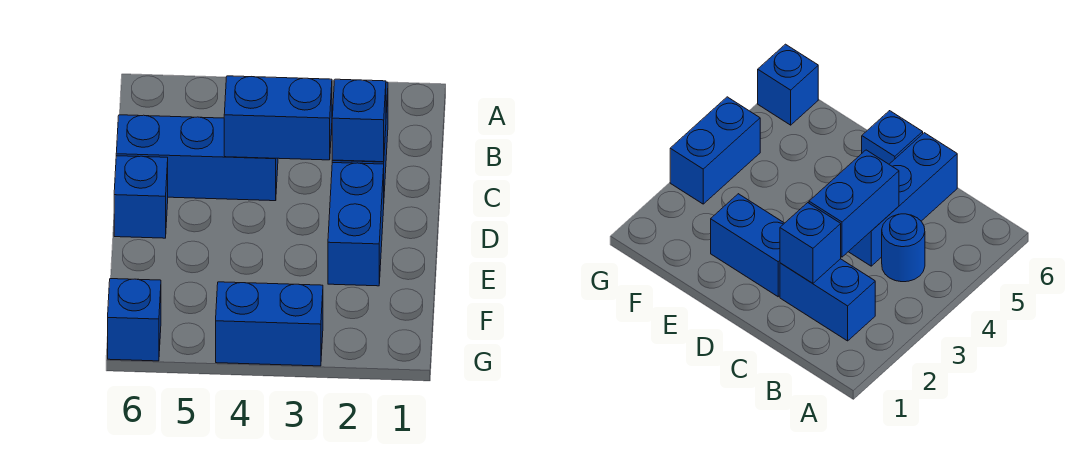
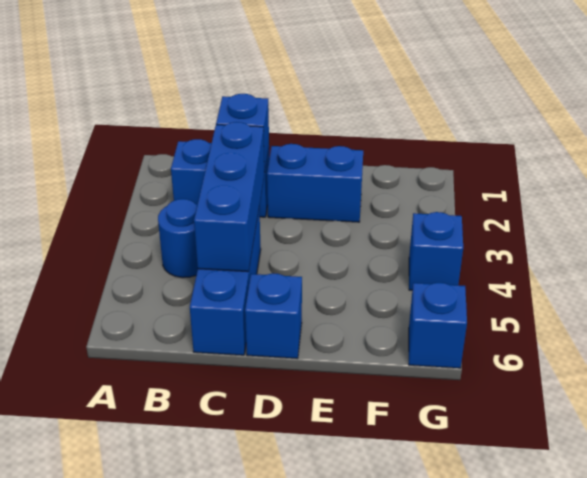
blue brick C3:C4 level 2 -> blue brick C3:C5 level 2
blue brick G3:G4 level 1 -> blue brick G4 level 1

